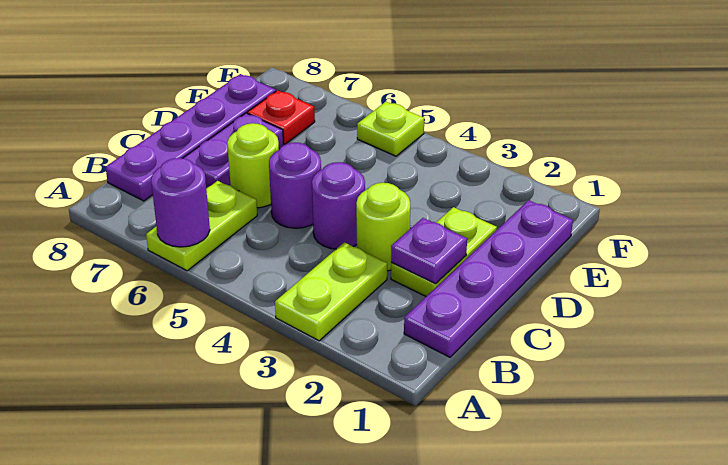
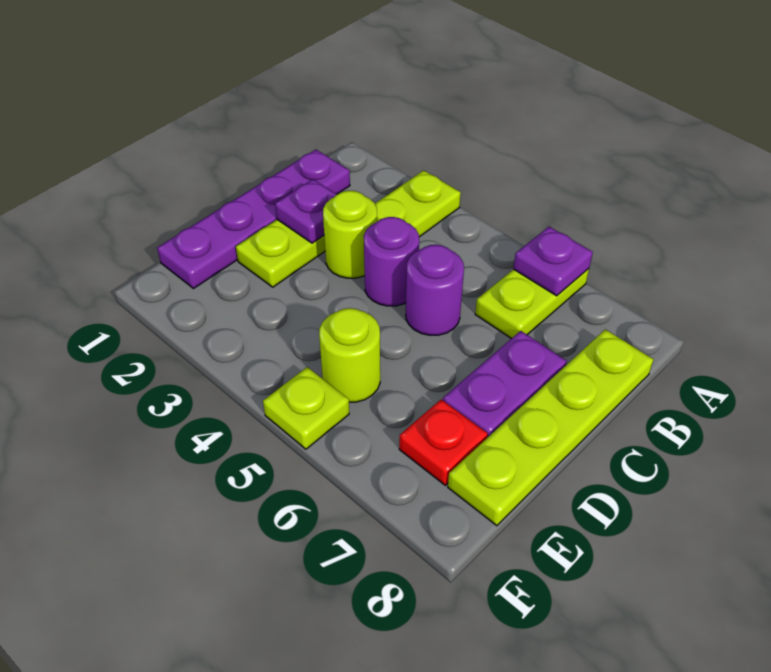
purple round brick A6 level 2 -> purple plate A6 level 2
purple plate B8:E8 level 1 -> lime plate B8:E8 level 1
lime round brick C6 level 1 -> lime round brick E5 level 1

